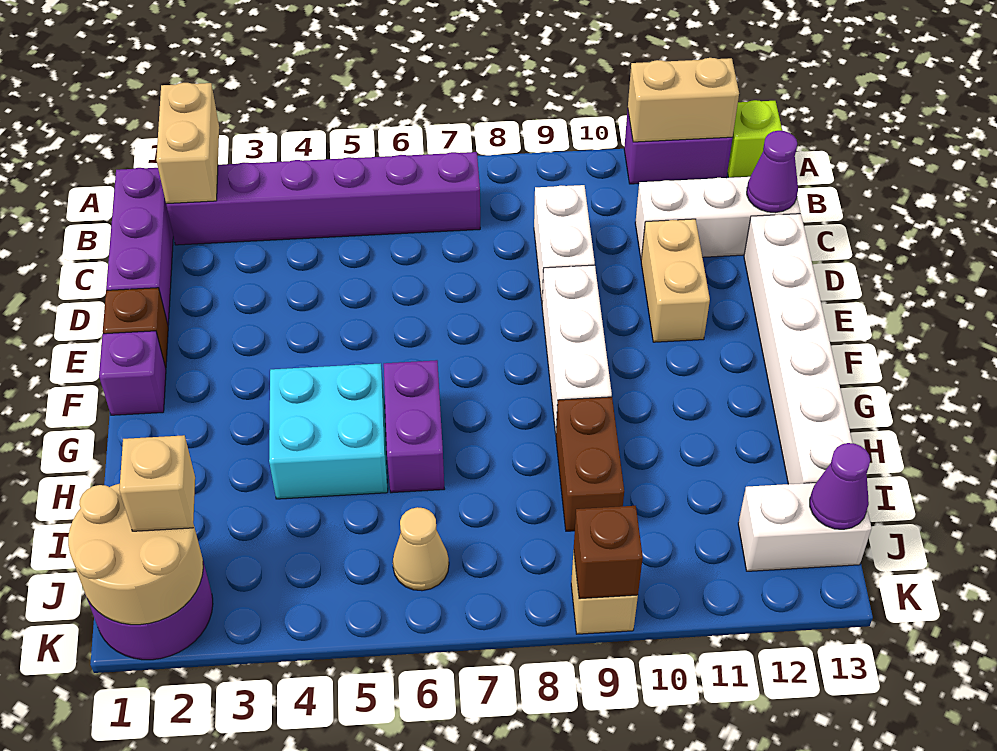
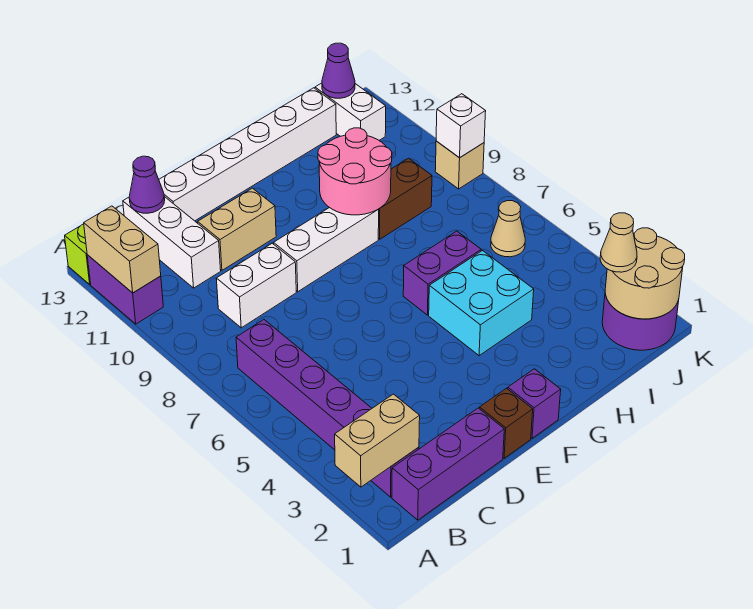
none -> pink round brick G9:H10 level 2
tan brick J2 level 3 -> tan cone J2 level 3
brown brick K9 level 2 -> white brick K9 level 2

